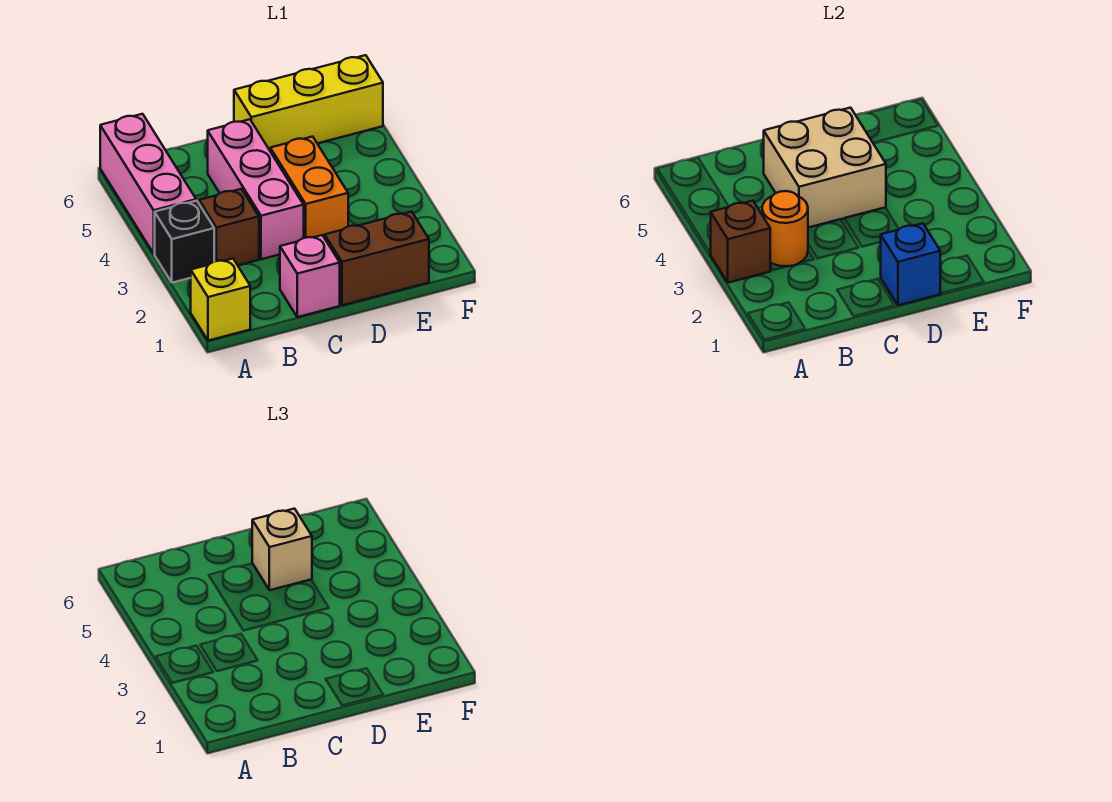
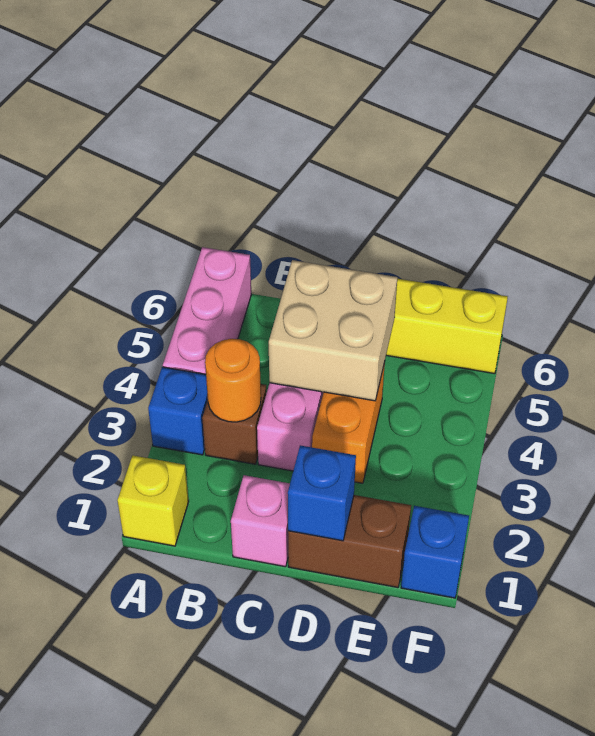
black brick A3 level 1 -> blue brick A3 level 1
brown brick A3 level 2 -> none
tan brick D5 level 3 -> none
none -> blue brick F1 level 1

